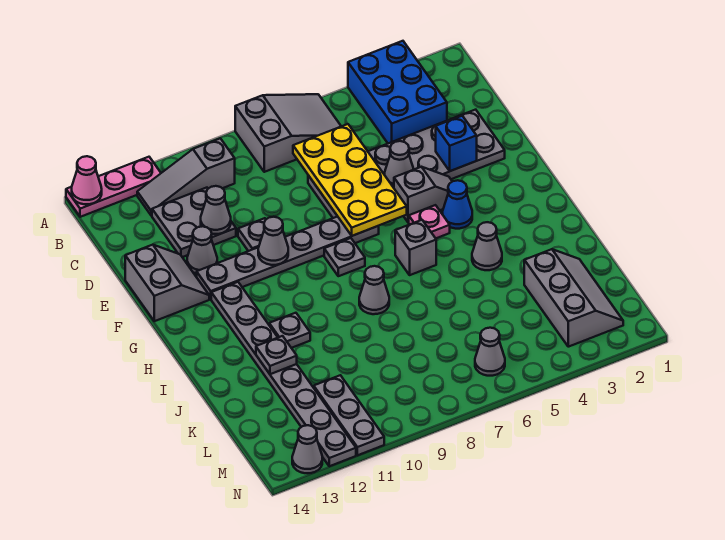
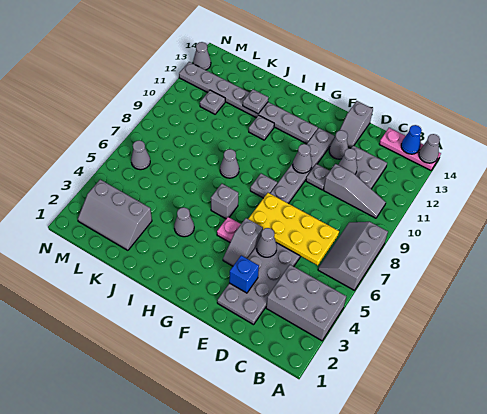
blue brick A3:C4 level 1 -> grey brick A3:C4 level 1
grey slope A6:B8 level 1 top 8 -> grey slope A6:B8 level 1 top A
pink plate A12:A14 level 1 -> pink plate A14:C14 level 1
pink cone A14 level 2 -> grey cone A14 level 2
grey slope B10:B12 level 1 top 10 -> grey slope B10:D10 level 1 top D
grey slope E13:F14 level 1 top 14 -> grey slope E13:E14 level 1 top 14
blue cone G4 level 1 -> blue cone B14 level 2
grey plate L11:N11 level 1 -> grey plate L11 level 1

